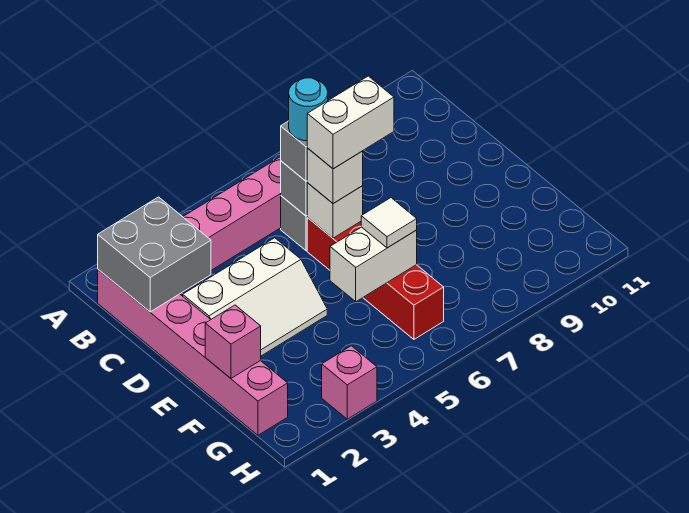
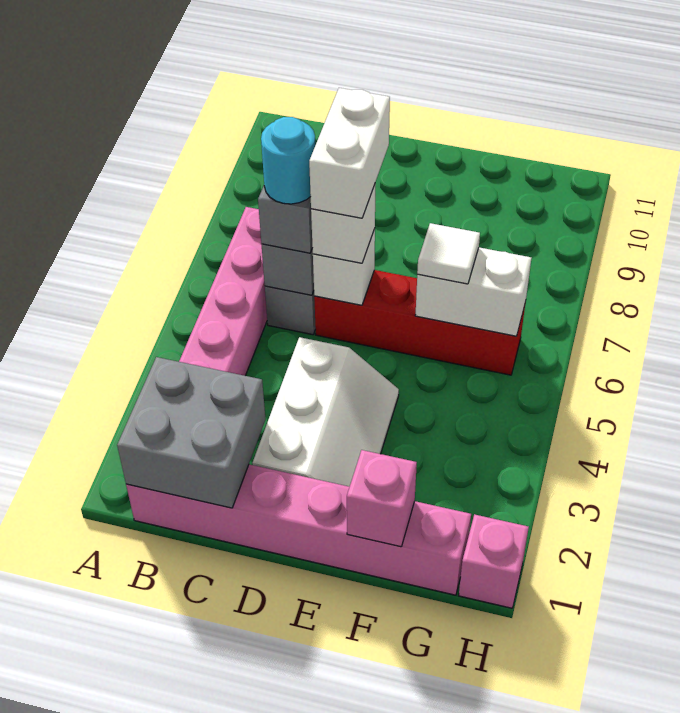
white brick F5:F6 level 2 -> white brick F6:G6 level 2
pink brick H3 level 1 -> pink brick H1 level 1

